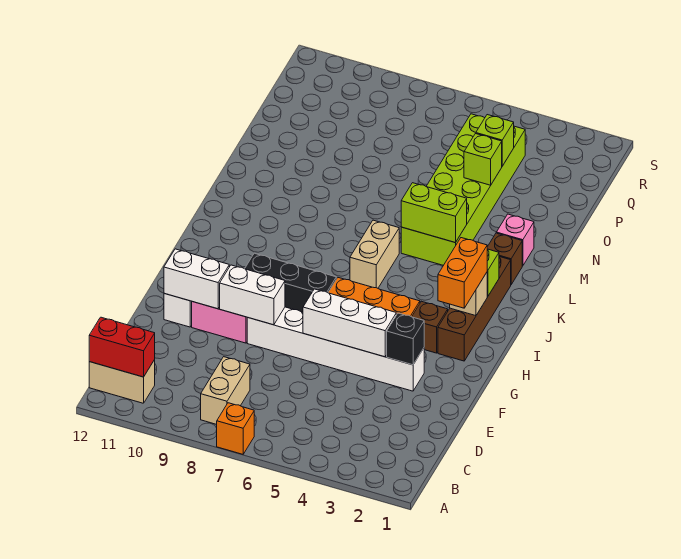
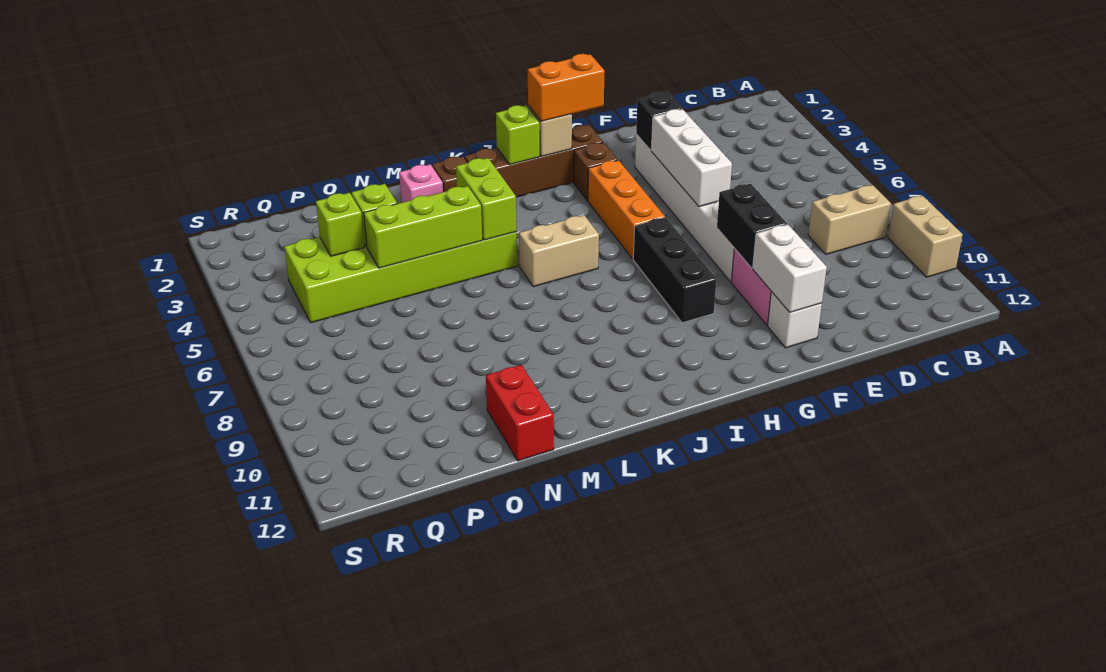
orange brick A7 level 1 -> none
tan brick B11:B12 level 1 -> tan brick A9:A10 level 1
red brick B11:B12 level 2 -> red brick N11:N12 level 1
white brick F8:F9 level 2 -> black brick F8:F9 level 2
none -> lime brick M5:O5 level 2

